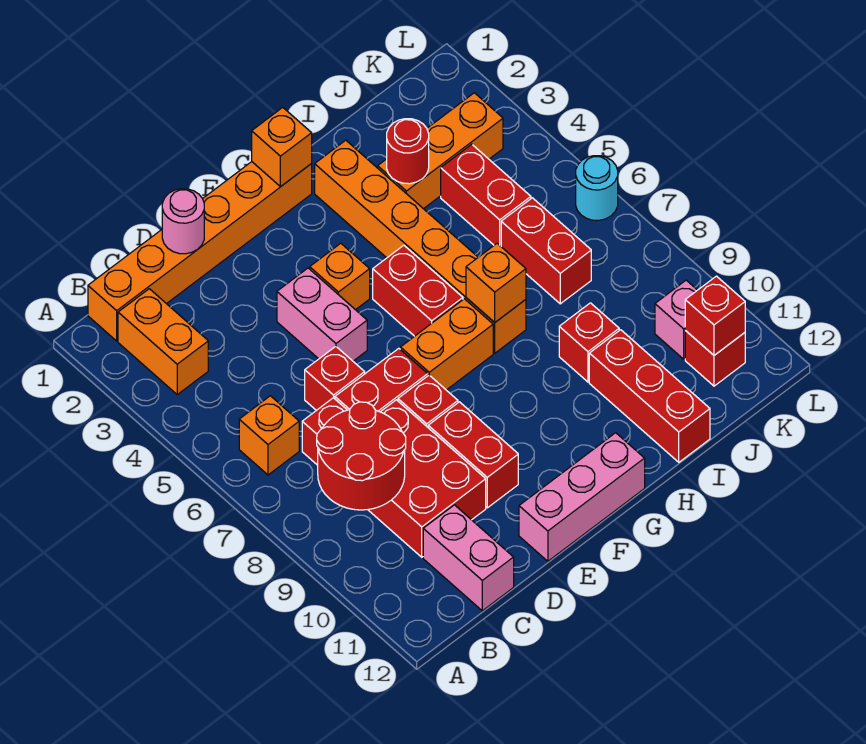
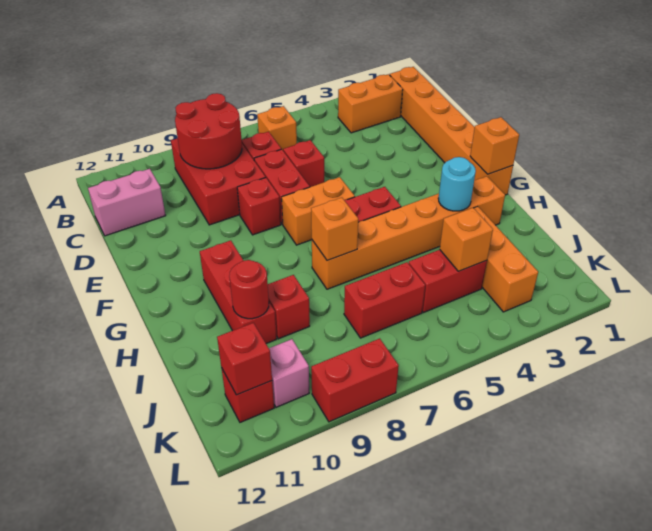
red brick C8:D10 level 1 -> red brick B8:D9 level 1
pink round brick D1 level 2 -> none
pink brick E4:E5 level 1 -> none
red brick E9:E10 level 1 -> red brick L8:L9 level 1
pink brick E12:G12 level 1 -> none
orange brick F4 level 1 -> orange brick J4 level 2
orange brick F7:G7 level 1 -> orange brick F6:F7 level 1
red round brick I3 level 2 -> red round brick I10 level 2
red brick I10:I12 level 1 -> red brick G10:I10 level 1
cyan round brick L6 level 1 -> cyan round brick H3 level 2

